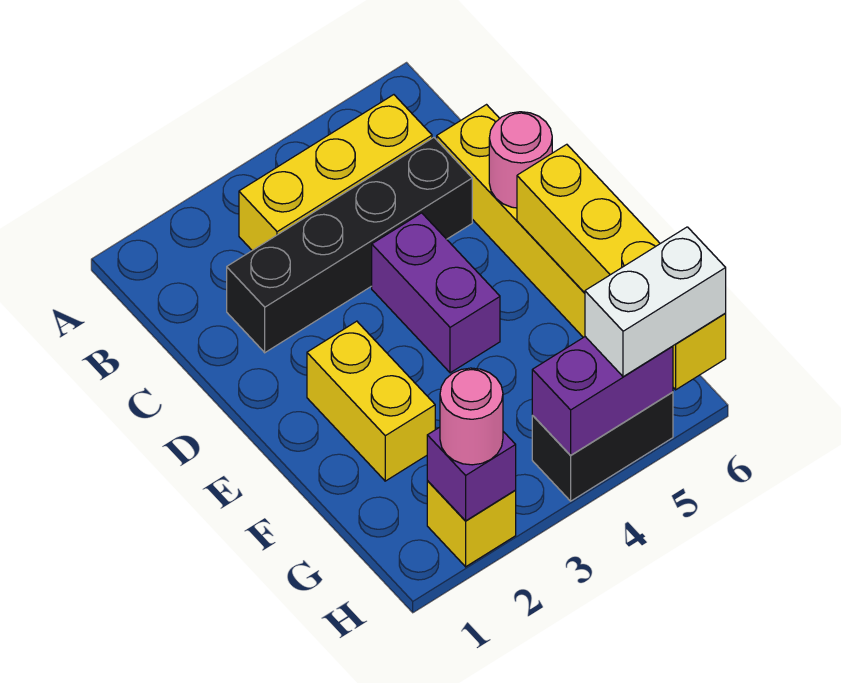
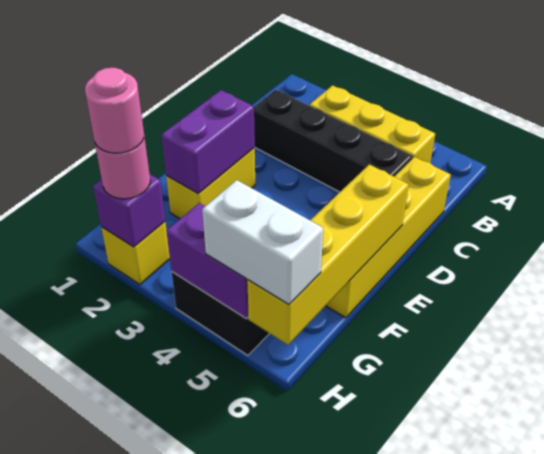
purple brick D4:E4 level 1 -> purple brick E2:F2 level 2
pink round brick D6 level 2 -> pink round brick H2 level 4

